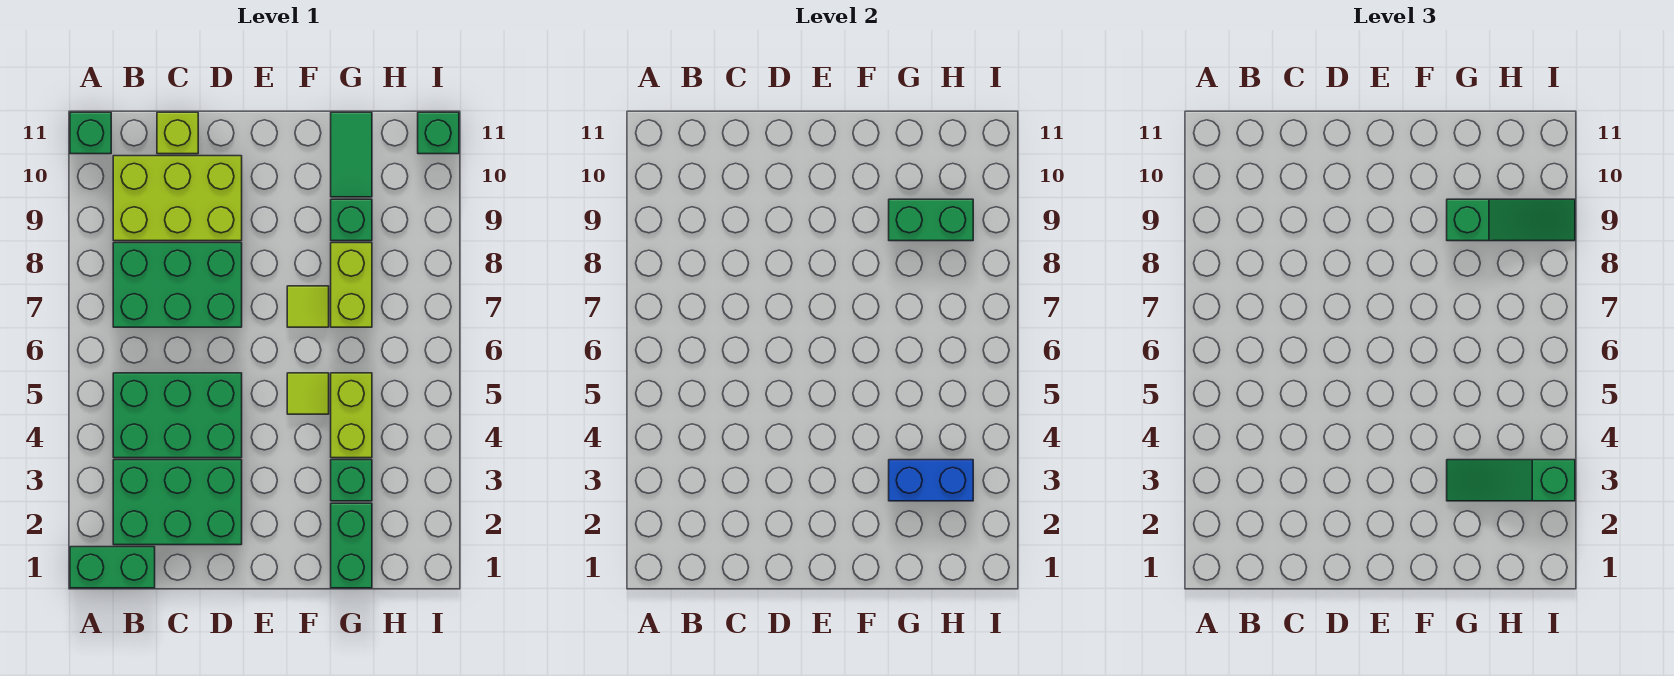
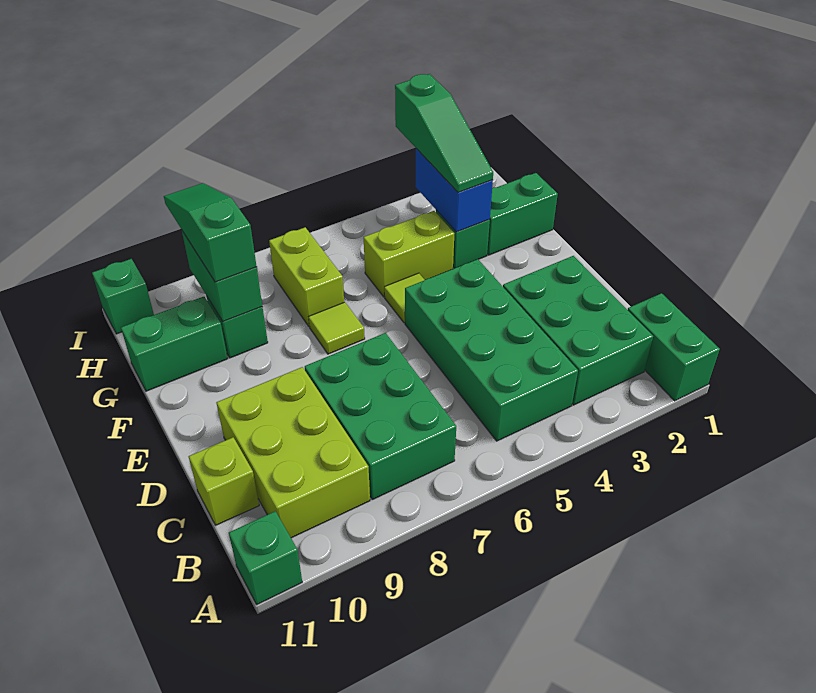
green brick B4:D5 level 1 -> green brick B4:E5 level 1
lime brick G7:G8 level 1 -> lime brick G7:H7 level 1
green tile G10:G11 level 1 -> green brick G10:G11 level 1

